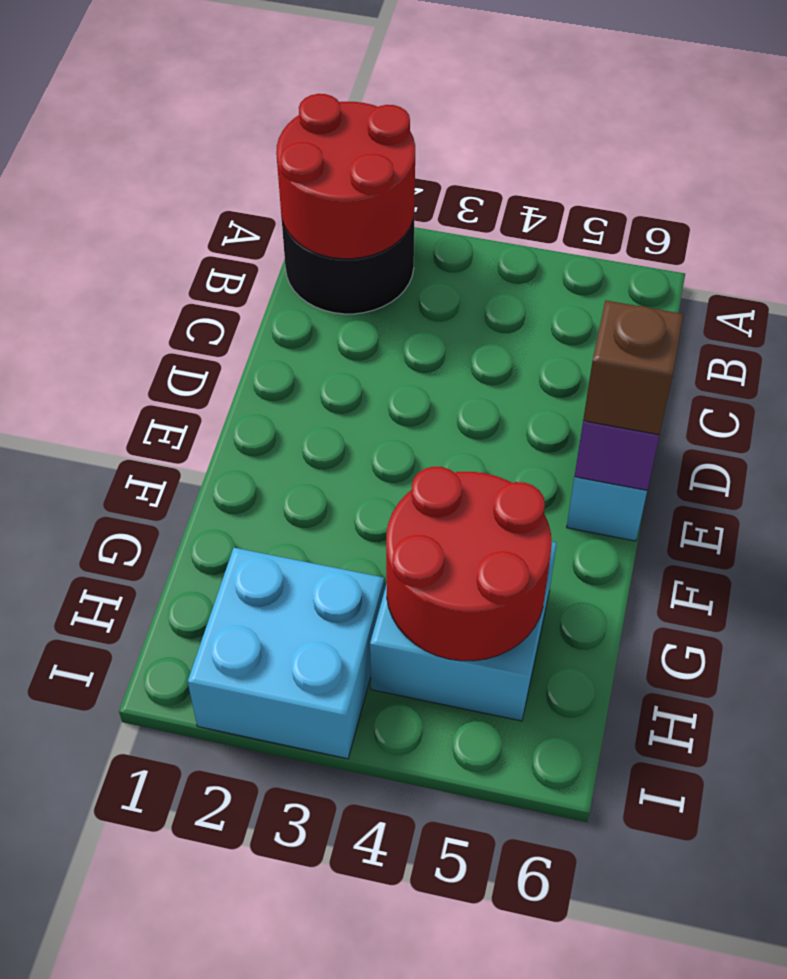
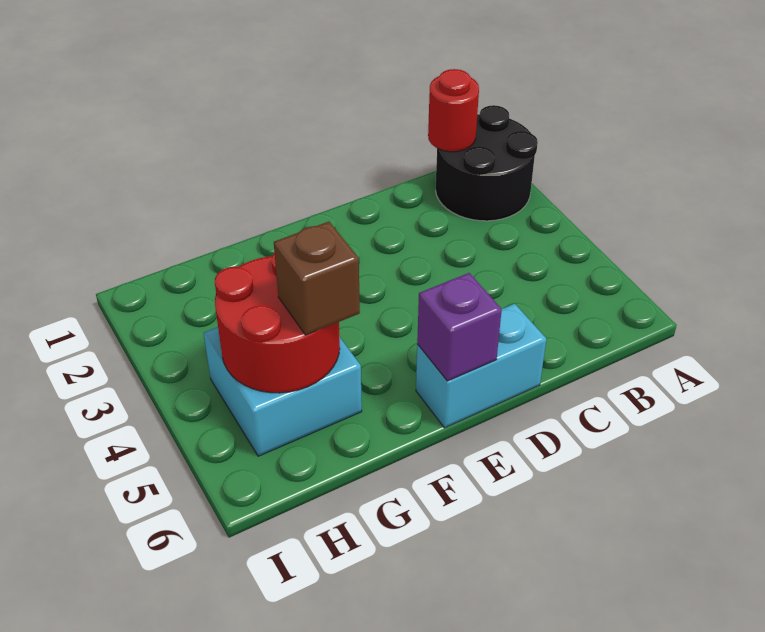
red round brick A1:B2 level 2 -> red round brick B1 level 2
brown brick E6 level 3 -> brown brick G5 level 3
cyan brick H2:I3 level 1 -> none

